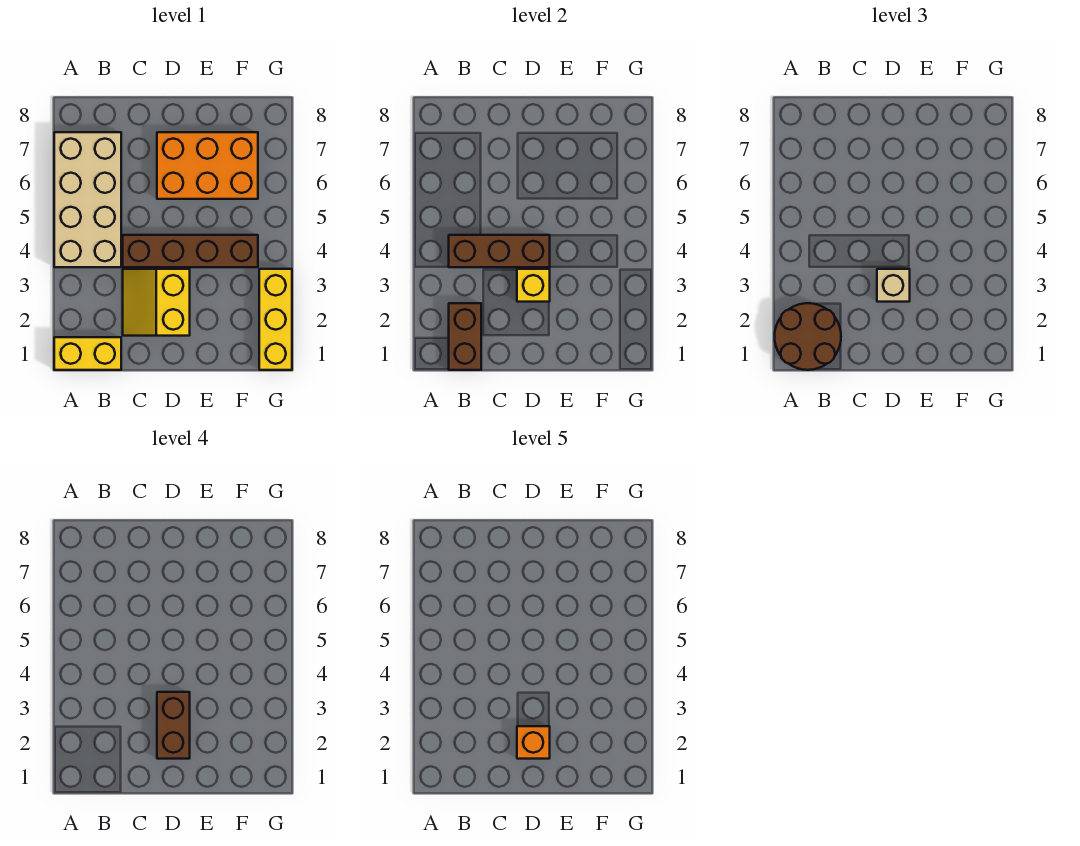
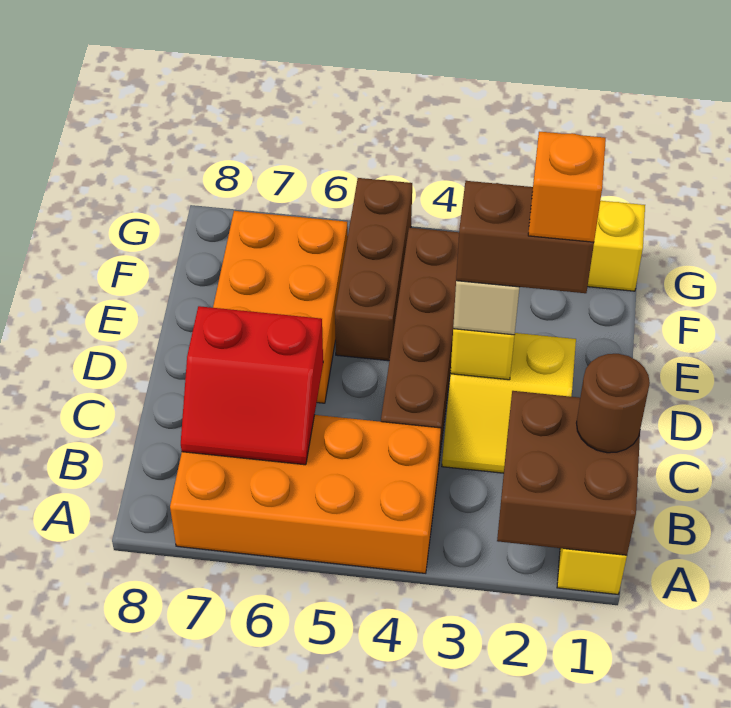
brown round brick A1:B2 level 3 -> brown round brick B1 level 3
tan brick A4:B7 level 1 -> orange brick A4:B7 level 1
brown brick B1:B2 level 2 -> brown brick A1:B2 level 2
brown brick B4:D4 level 2 -> brown brick E5:G5 level 1
none -> red slope B6:C7 level 2 top C

